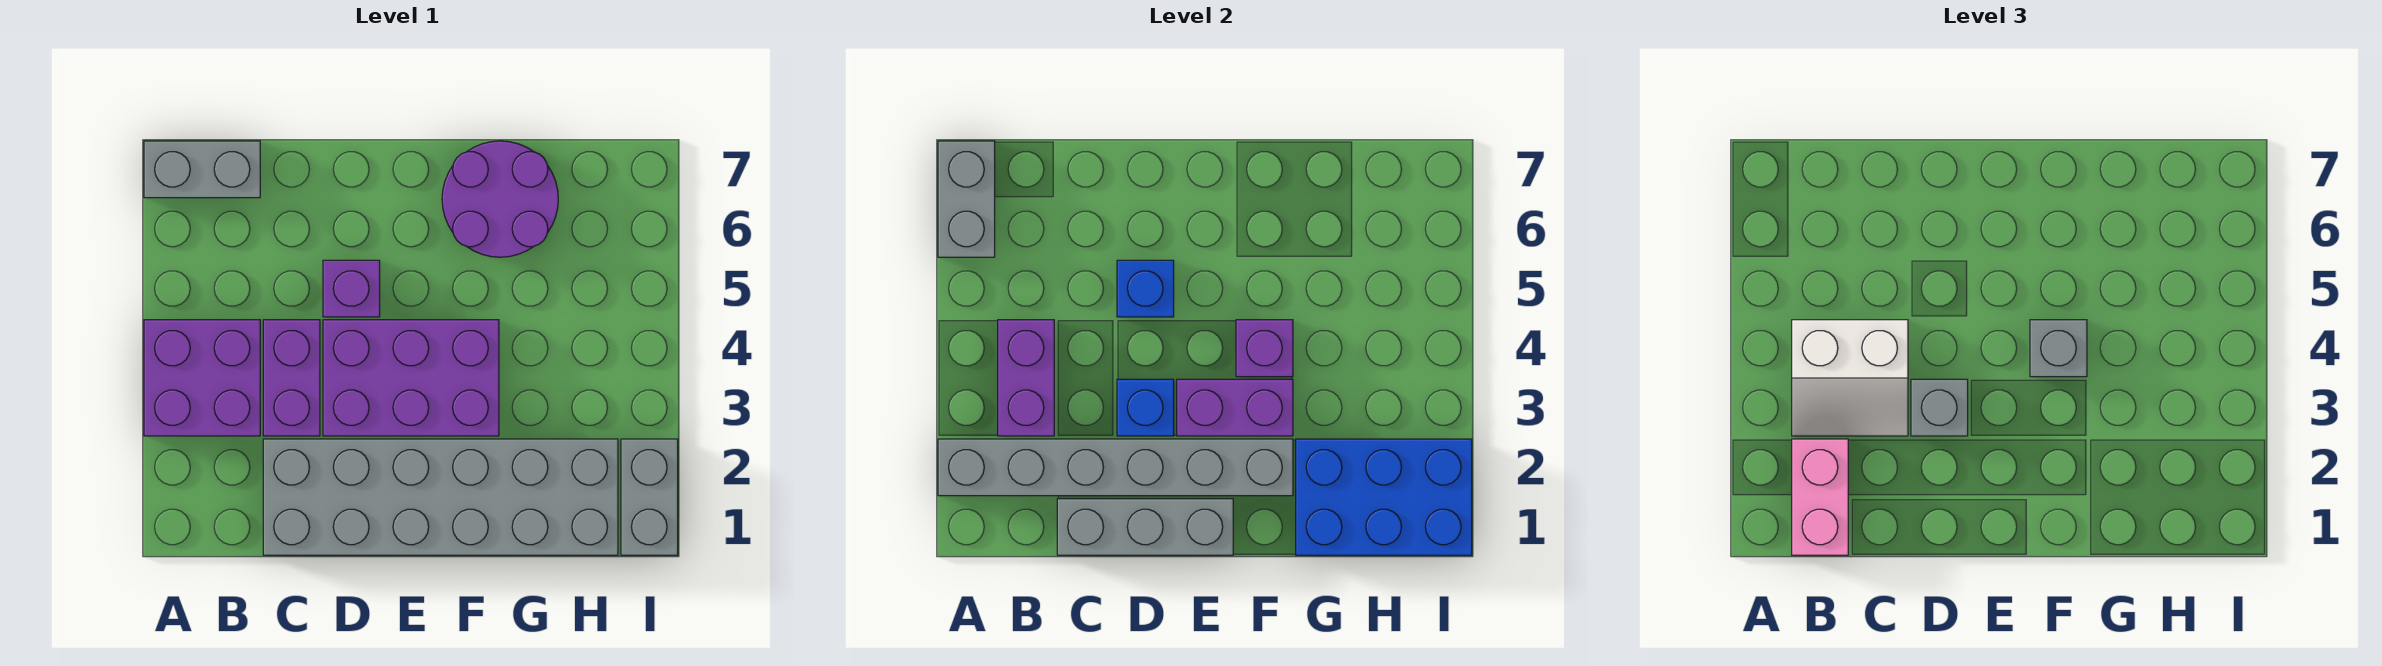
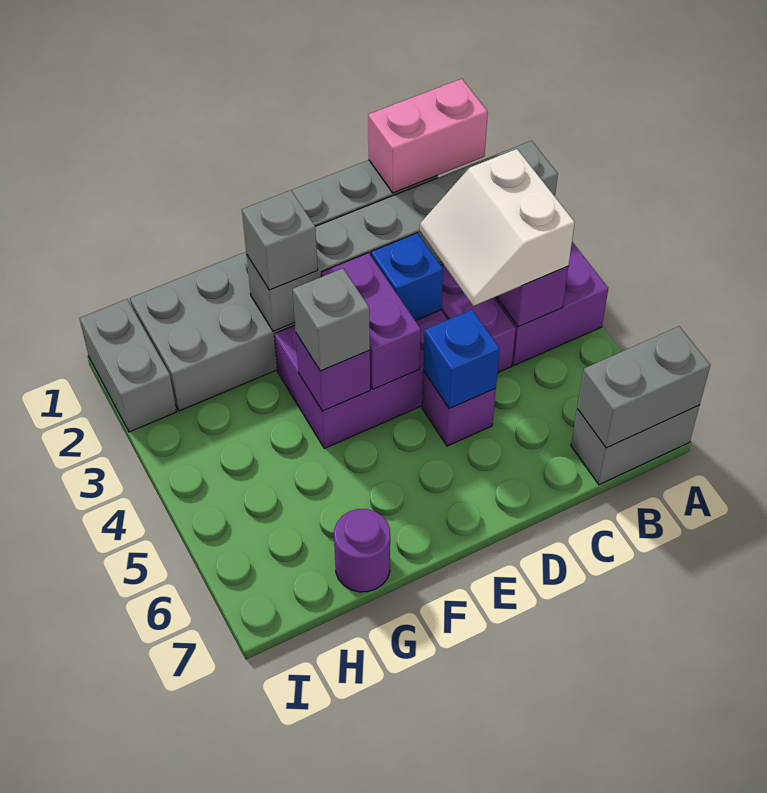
grey brick A6:A7 level 2 -> grey brick A7:B7 level 2
pink brick B1:B2 level 3 -> pink brick B1:C1 level 3
white slope B3:C4 level 3 top 4 -> white slope B3:C4 level 3 top B
grey brick D3 level 3 -> grey brick F2 level 3
purple brick E3:F3 level 2 -> purple brick E3:E4 level 2
purple round brick F6:G7 level 1 -> purple round brick G7 level 1
blue brick G1:I2 level 2 -> none

